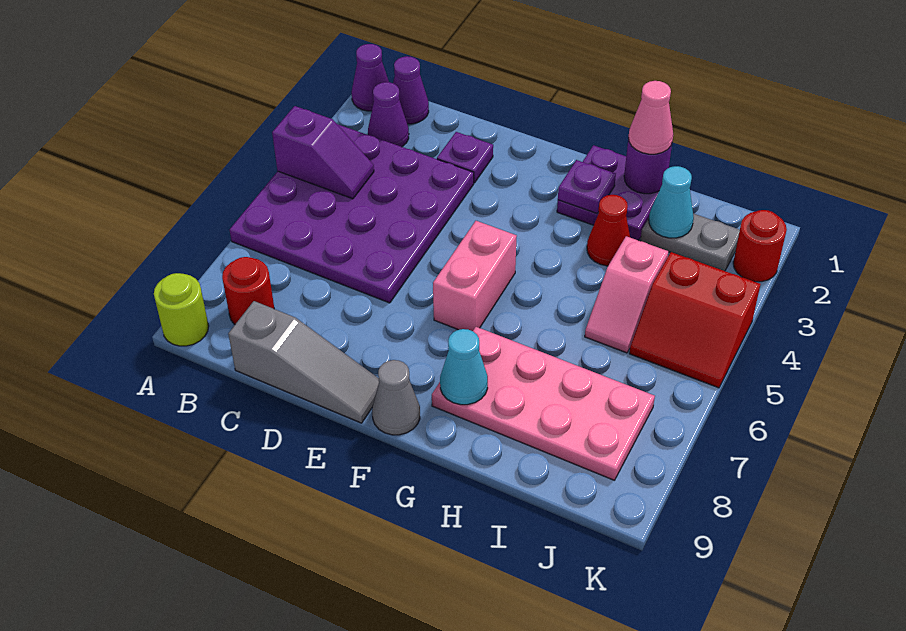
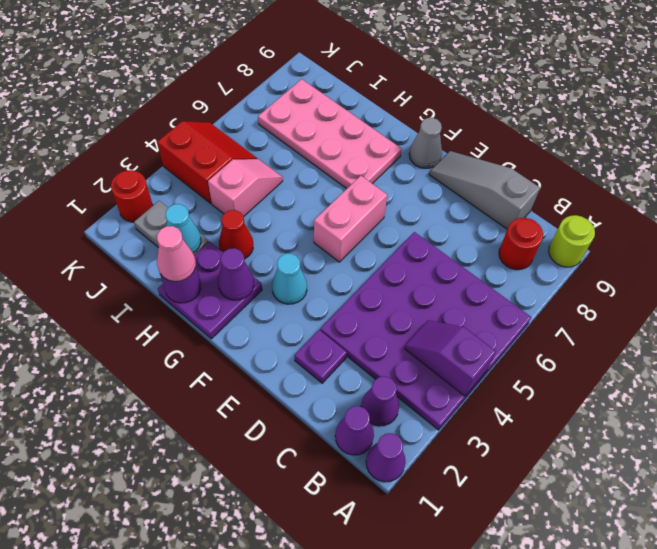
purple plate G2 level 2 -> purple cone G2 level 2
cyan cone G8 level 2 -> cyan cone F3 level 1

